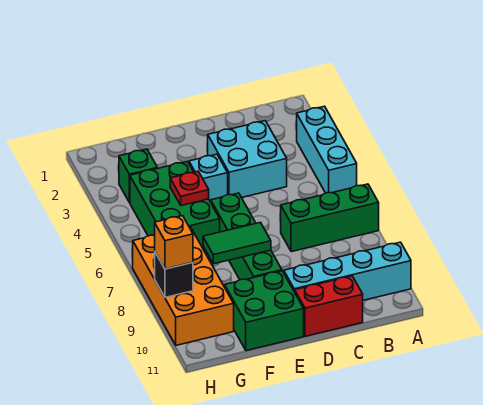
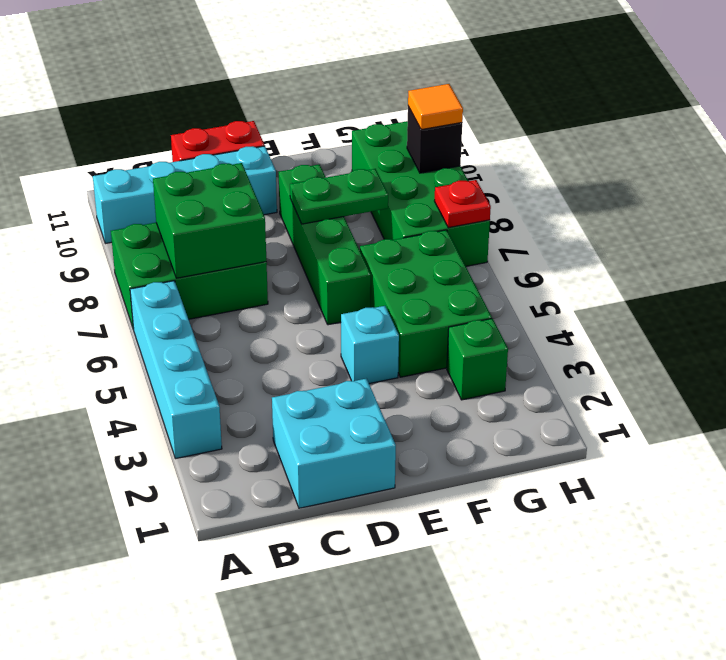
cyan brick A3:A5 level 1 -> cyan brick A3:A6 level 1
green brick A7:C7 level 1 -> green brick A7:C8 level 1
cyan brick C3:D4 level 1 -> cyan brick C1:D2 level 1
green tile E8:F8 level 2 -> green plate E8:F8 level 2
green brick E10:F11 level 1 -> green brick B7:C8 level 2
red plate F5 level 2 -> red plate H7 level 2
orange brick G7:H10 level 1 -> green brick G7:H10 level 1
orange brick H9 level 3 -> orange tile H9 level 3

